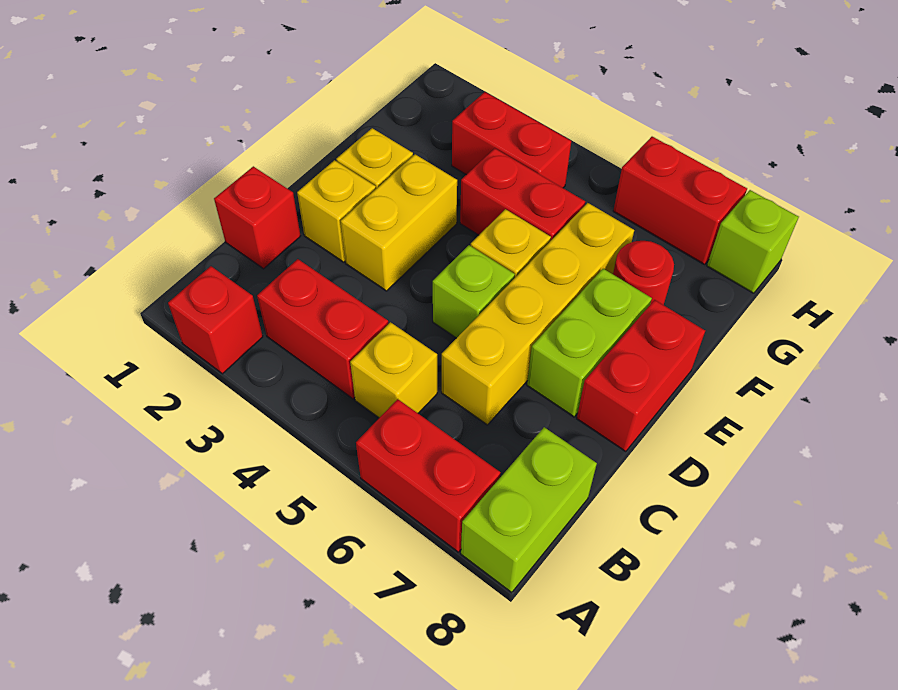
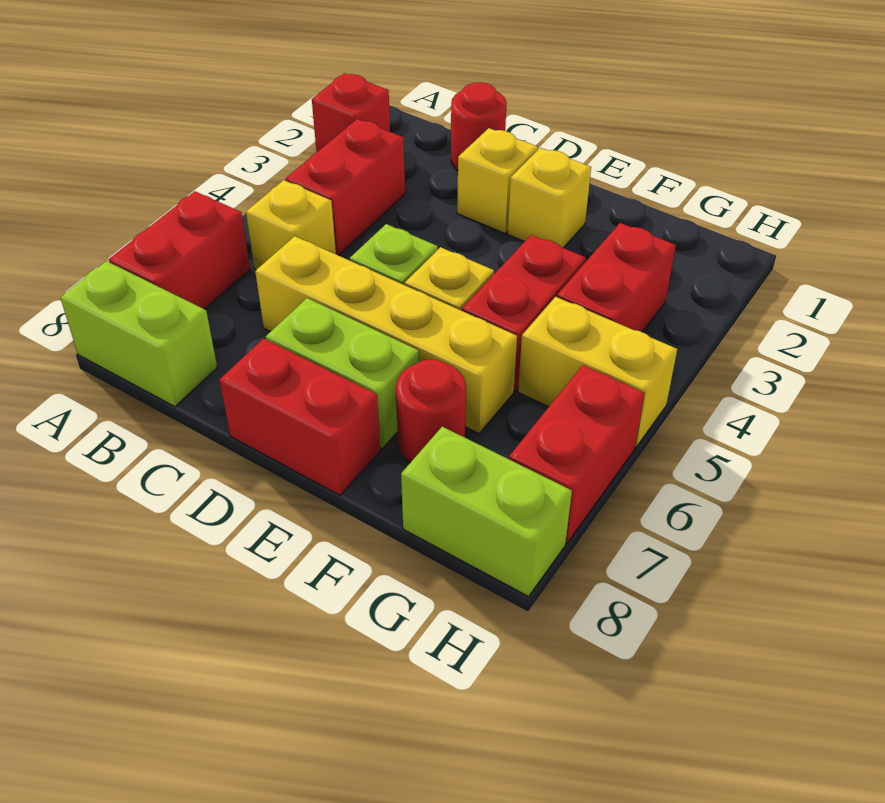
red brick C1 level 1 -> red round brick C1 level 1
yellow brick D3:E3 level 1 -> yellow brick G5:H5 level 1
lime brick H8 level 1 -> lime brick G8:H8 level 1

